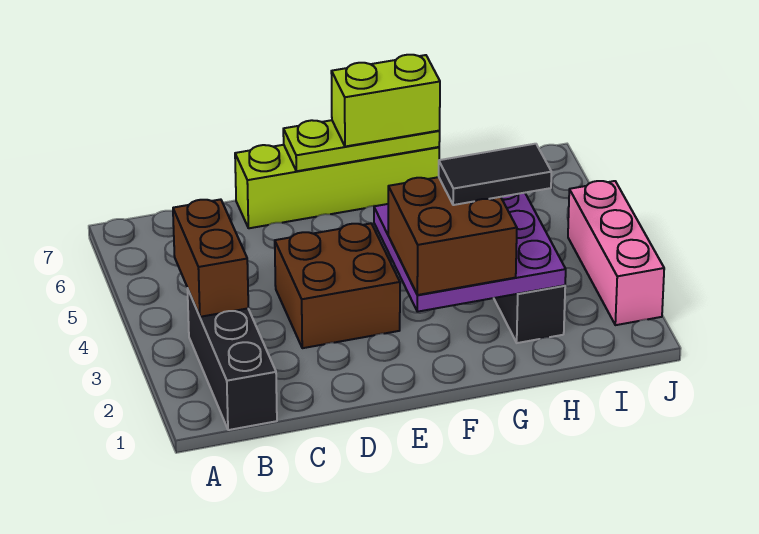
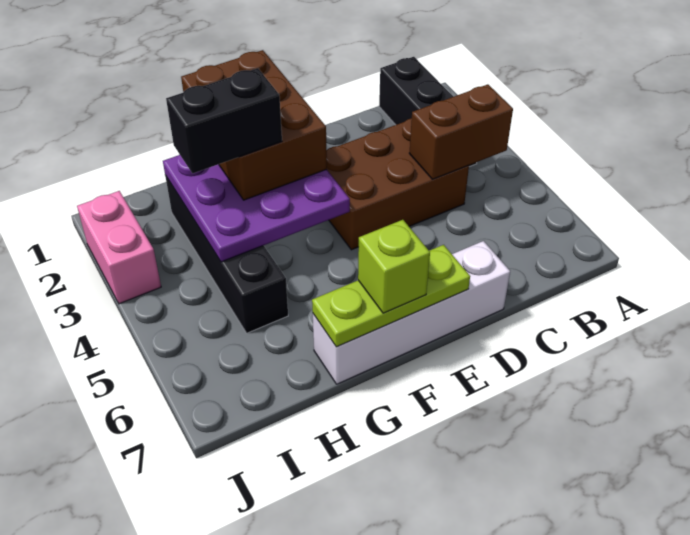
brown brick B3:B4 level 2 -> brown brick B4:C4 level 2
brown brick D3:E4 level 1 -> brown brick C3:E4 level 1
lime brick D7:G7 level 1 -> white brick D7:G7 level 1
brown brick F2:G3 level 3 -> brown brick F1:G3 level 3
lime brick F7:G7 level 3 -> lime brick F7 level 3
black tile G3:H3 level 4 -> black brick G3:H3 level 4
pink brick J2:J4 level 1 -> pink brick J2:J3 level 1

